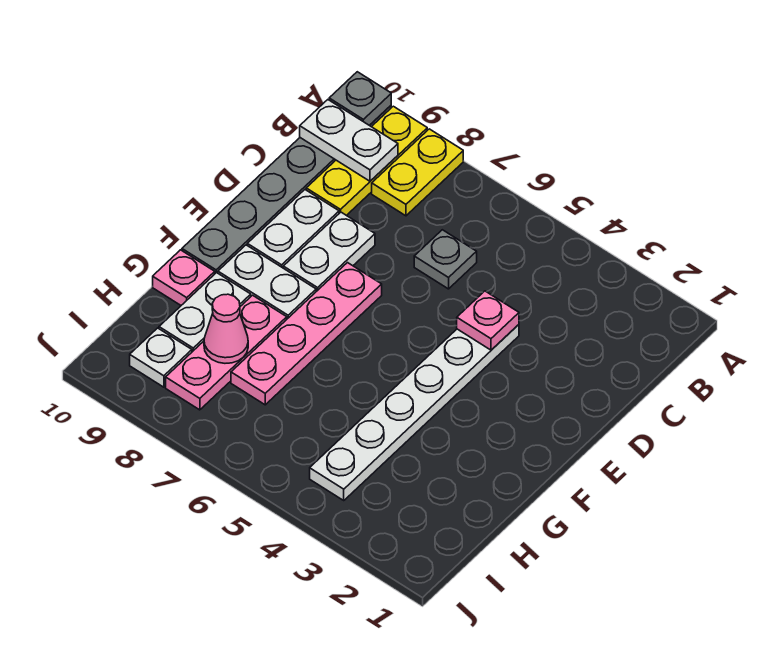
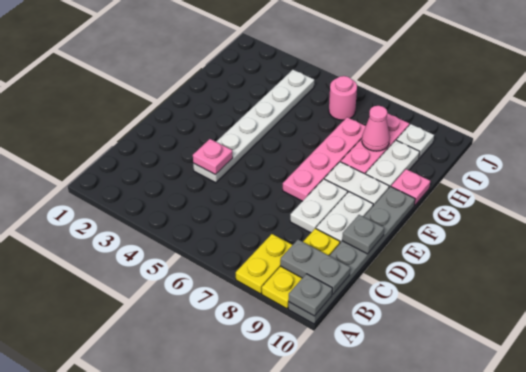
white plate B9:B10 level 2 -> grey plate B9:B10 level 2
grey plate C6 level 1 -> grey plate D10 level 2
none -> pink round brick I6 level 1

